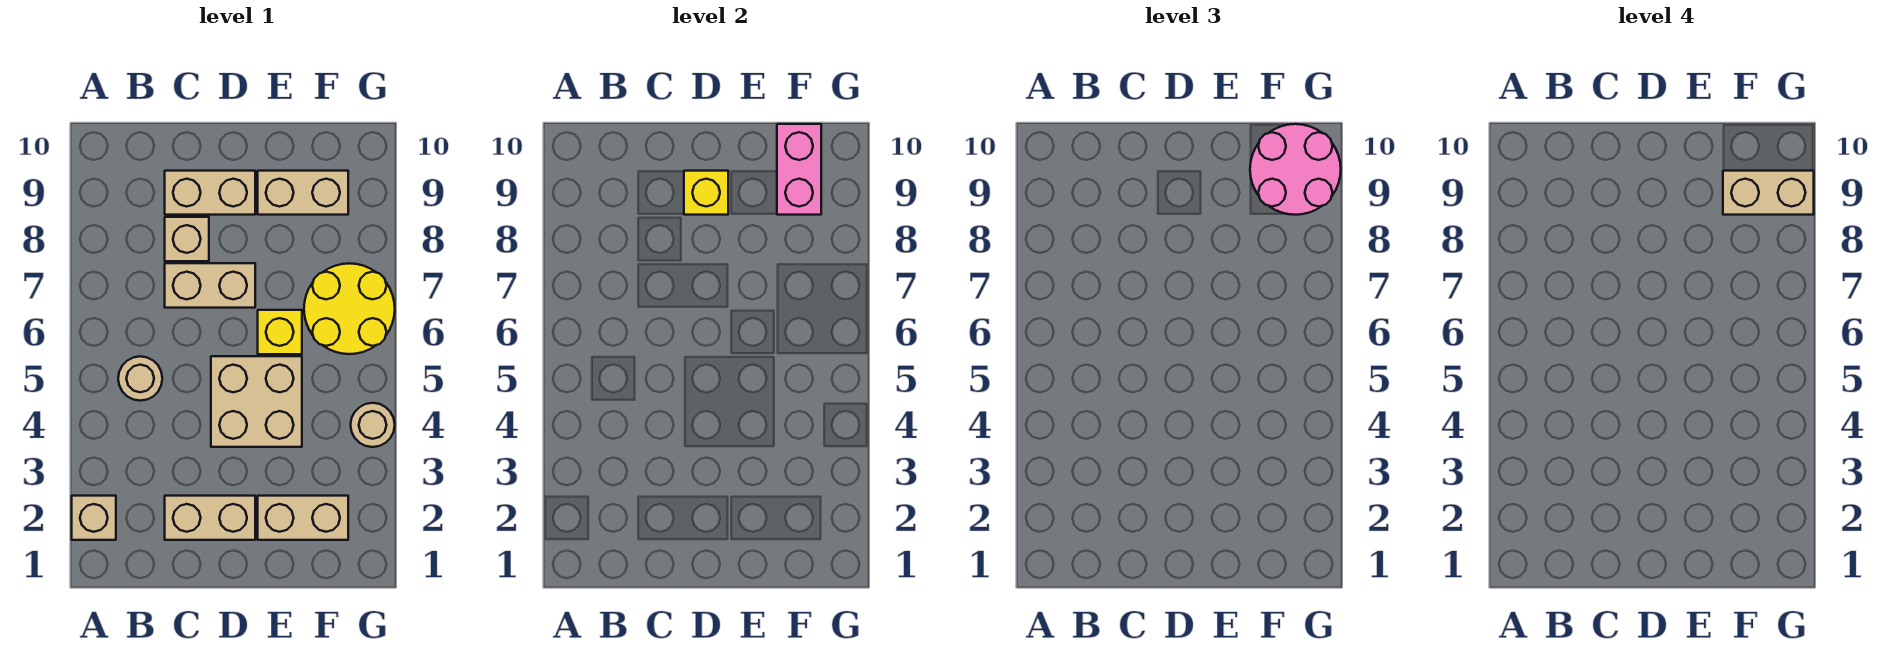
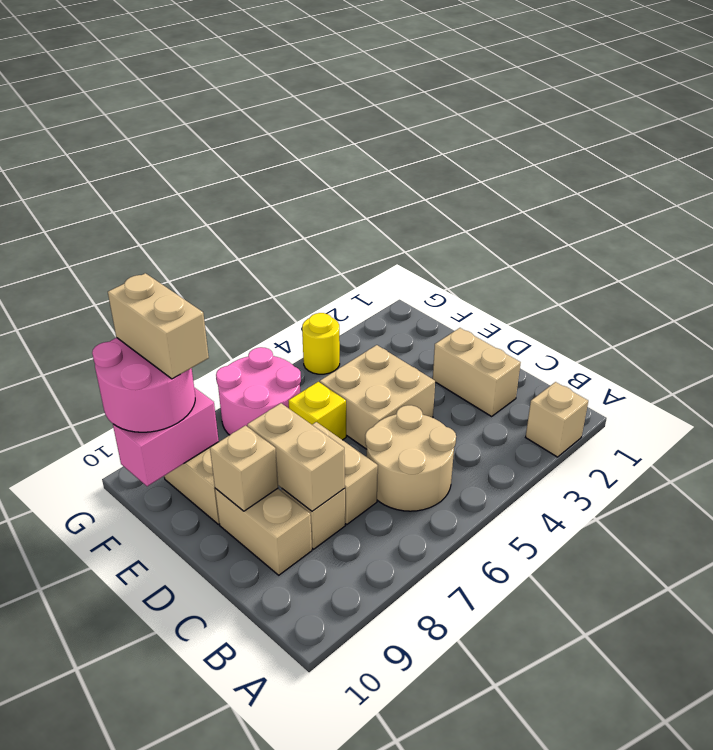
tan round brick B5 level 1 -> tan round brick B5:C6 level 1
yellow brick D9 level 2 -> tan brick D9 level 2
tan brick E2:F2 level 1 -> tan brick C8:D8 level 2
yellow round brick F6:G7 level 1 -> pink round brick F6:G7 level 1
tan round brick G4 level 1 -> yellow round brick G4 level 1

